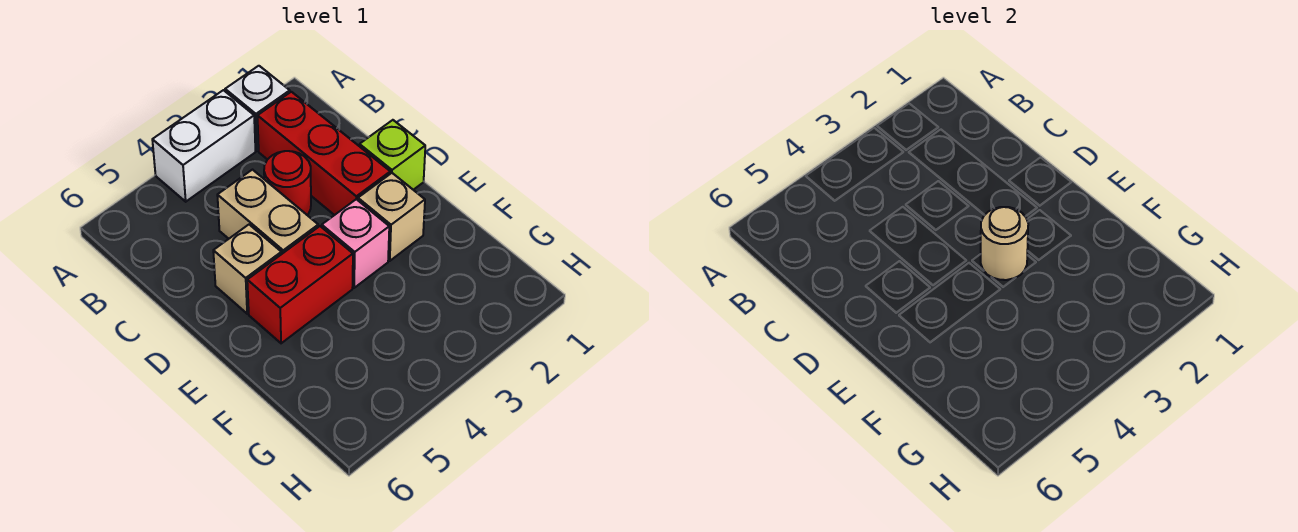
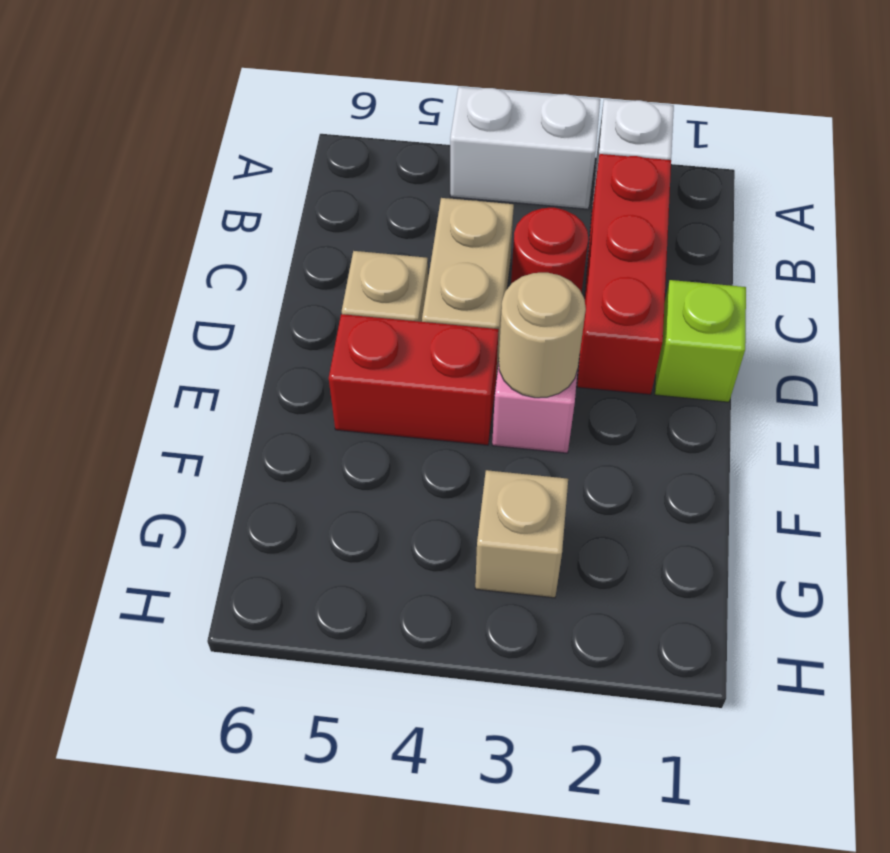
tan brick E2 level 1 -> tan brick G3 level 1

